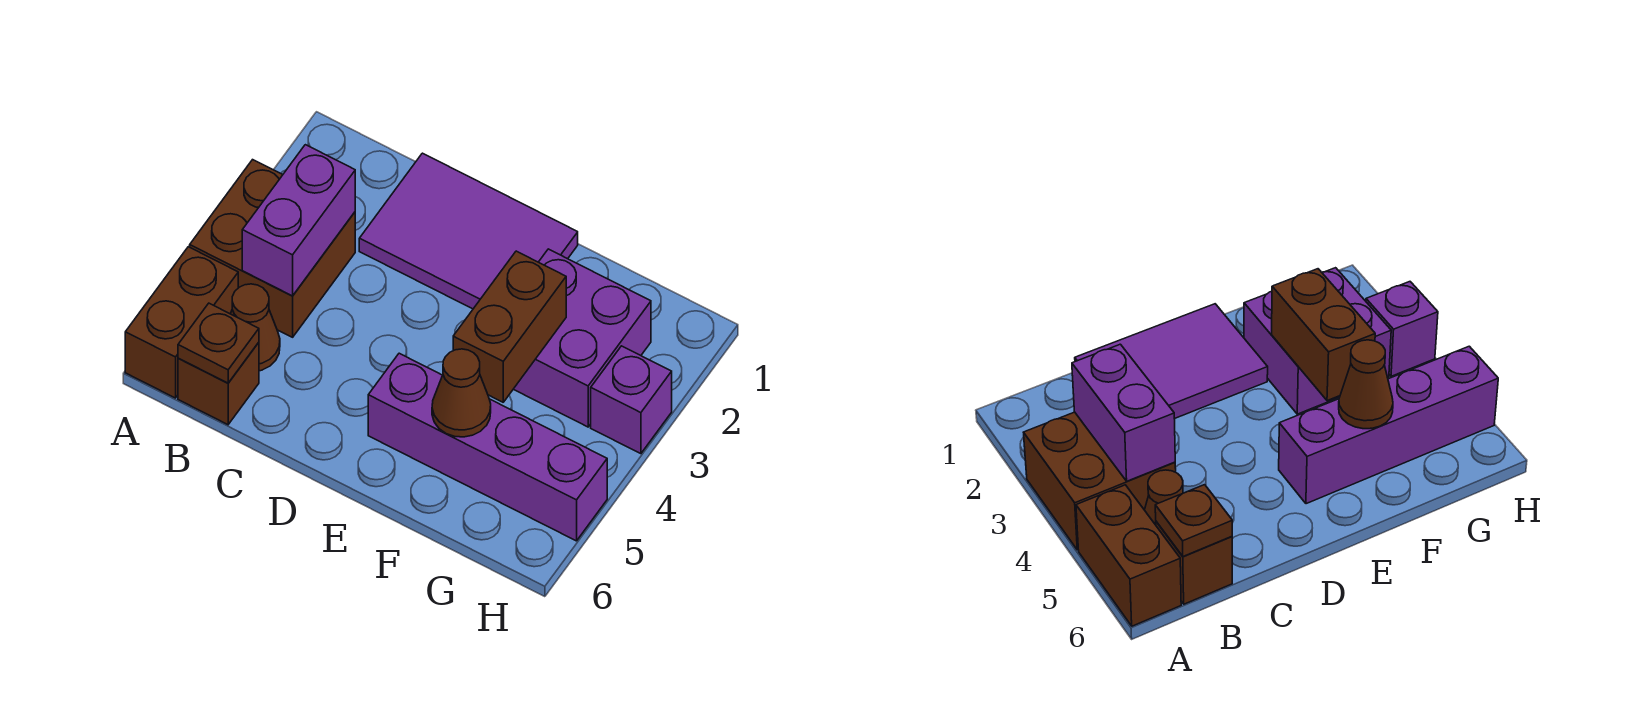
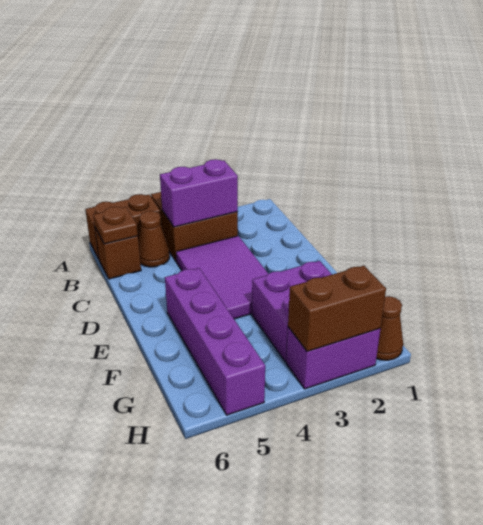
purple tile C1:E2 level 1 -> purple tile C3:E4 level 1
brown brick F3:F4 level 2 -> brown brick H2:H3 level 2
brown cone F5 level 2 -> brown cone H1 level 1
purple brick H3 level 1 -> purple brick H2:H3 level 1

